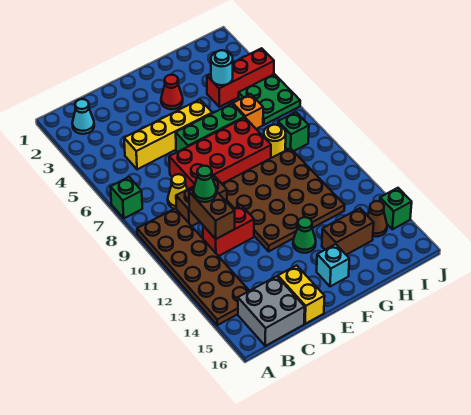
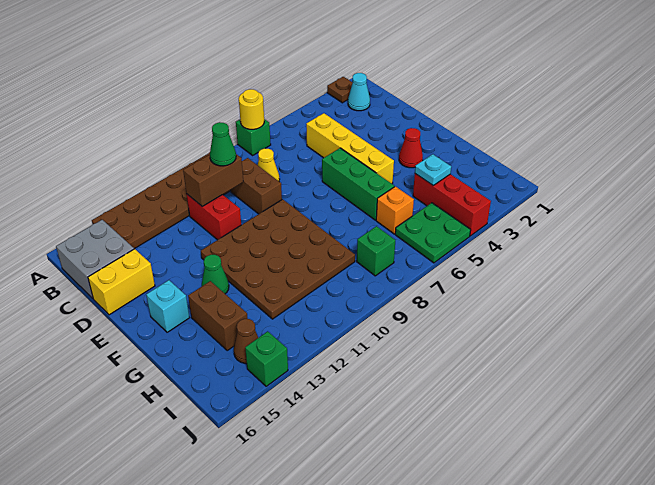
none -> brown plate A2 level 1
red brick D7:G8 level 1 -> none
cyan round brick H4 level 2 -> cyan plate H4 level 2
yellow round brick H8 level 1 -> yellow round brick A7 level 2

